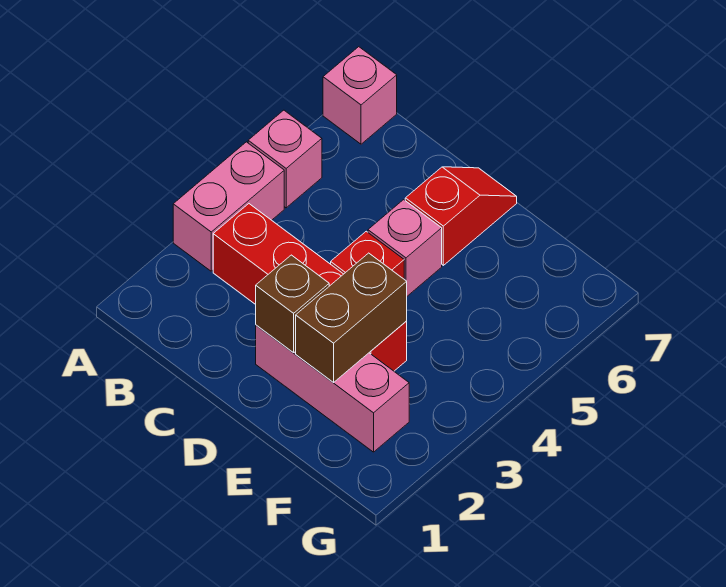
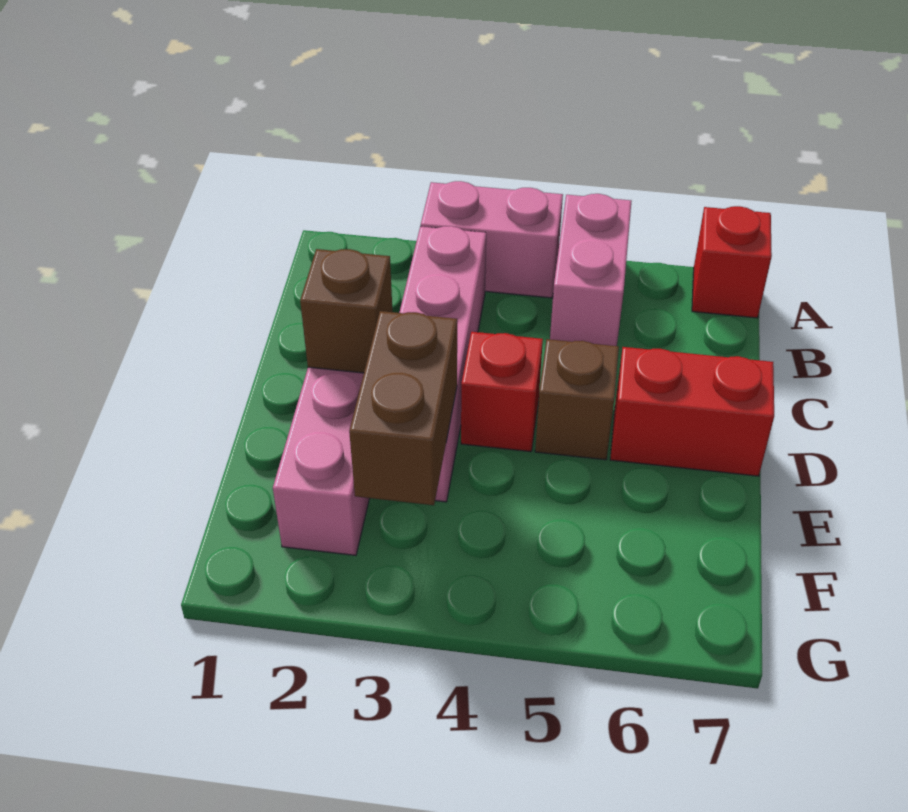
pink brick A5 level 1 -> pink brick A5:B5 level 1
pink brick A7 level 1 -> red brick A7 level 1
red brick B3:E3 level 1 -> pink brick B3:E3 level 1
pink brick D5 level 1 -> brown brick D5 level 1
red slope D6:D7 level 1 top 6 -> red brick D6:D7 level 1
brown brick E2:E3 level 2 -> brown brick E3:F3 level 2

